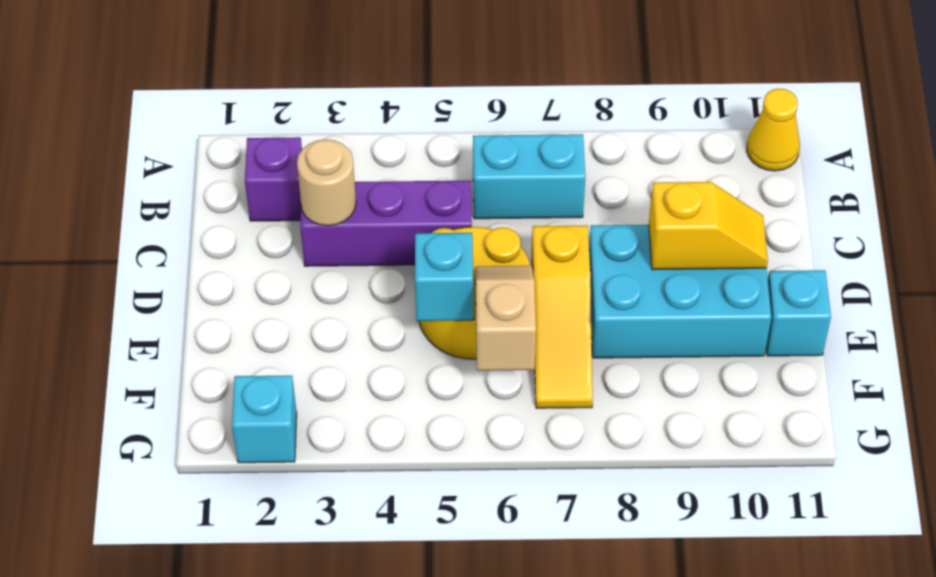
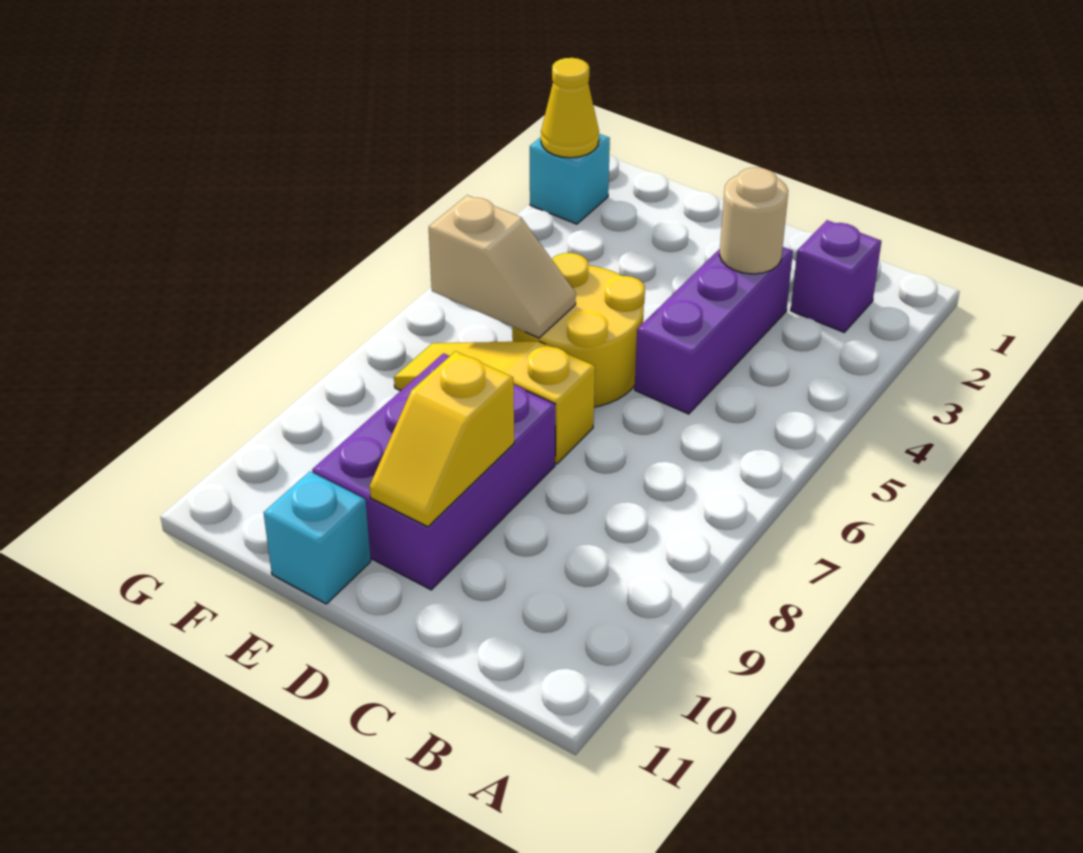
yellow cone A11 level 1 -> yellow cone G2 level 2
cyan brick B6:B7 level 1 -> none
cyan brick D8:E10 level 1 -> purple brick D8:E10 level 1
cyan brick E5 level 2 -> none

